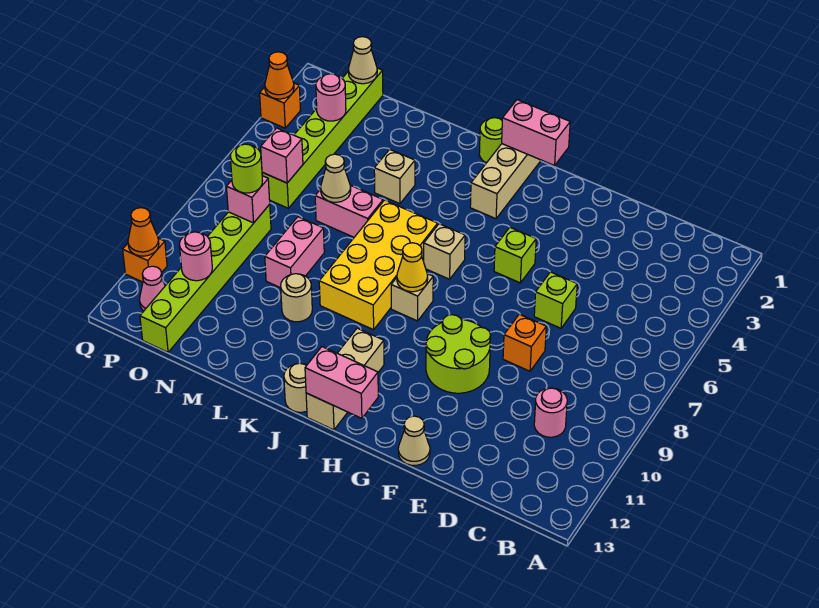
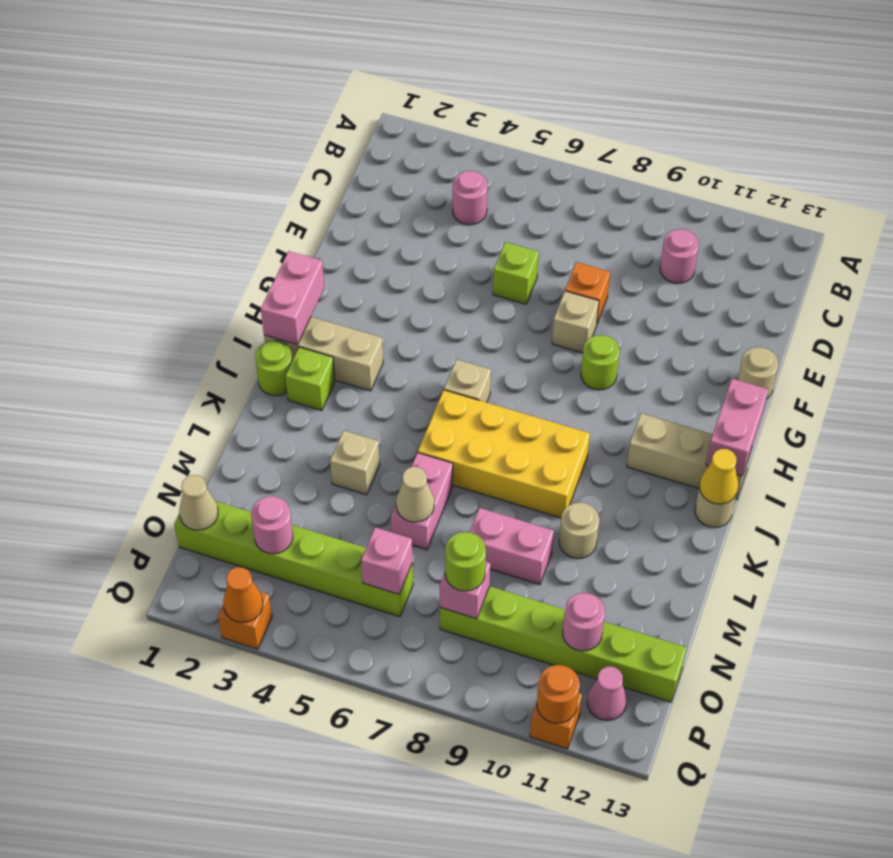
none -> pink round brick C4 level 1
lime round brick F9:G10 level 1 -> lime round brick G9 level 1
tan cone F13 level 1 -> tan round brick F13 level 1
lime brick G5 level 1 -> lime brick J2 level 1
tan brick I8 level 1 -> tan brick F8 level 1
yellow cone I8 level 2 -> yellow cone J13 level 2
orange cone Q11 level 2 -> orange round brick Q11 level 2

